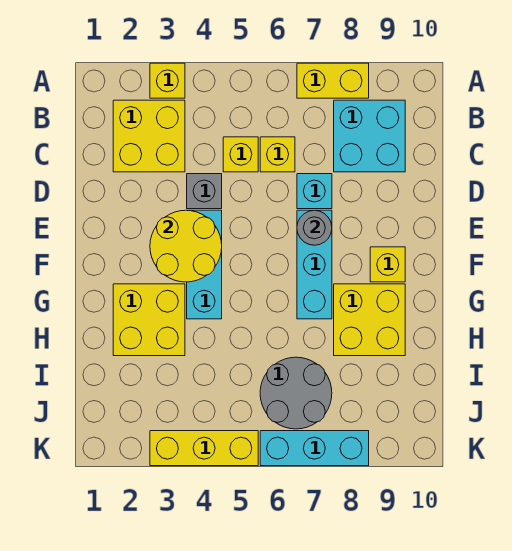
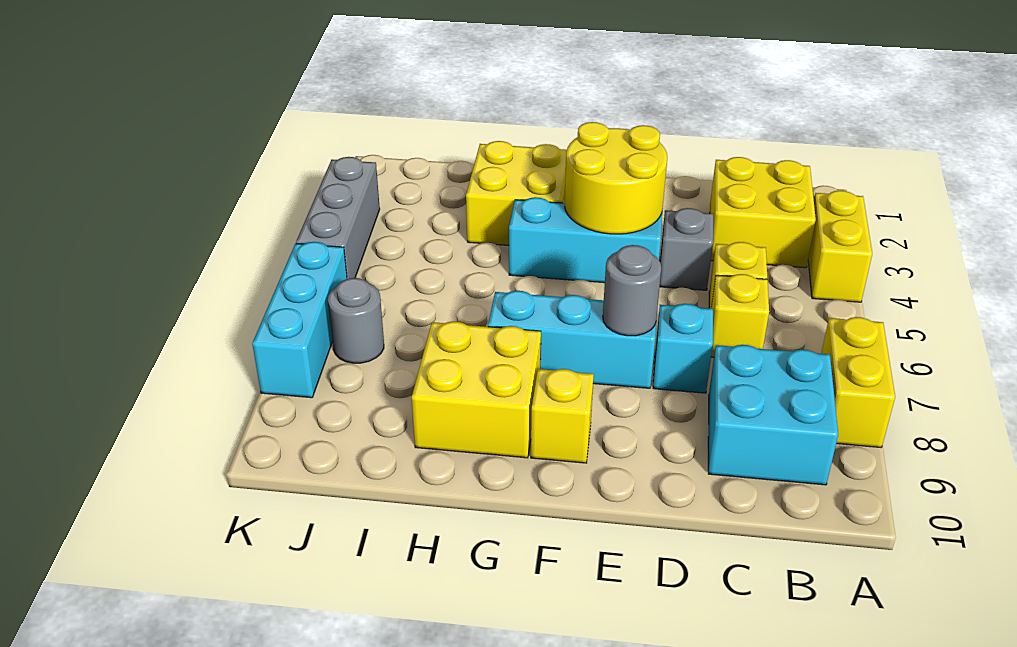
yellow brick A3 level 1 -> yellow brick A3:A4 level 1
grey round brick I6:J7 level 1 -> grey round brick J7 level 1
yellow brick K3:K5 level 1 -> grey brick K3:K5 level 1

